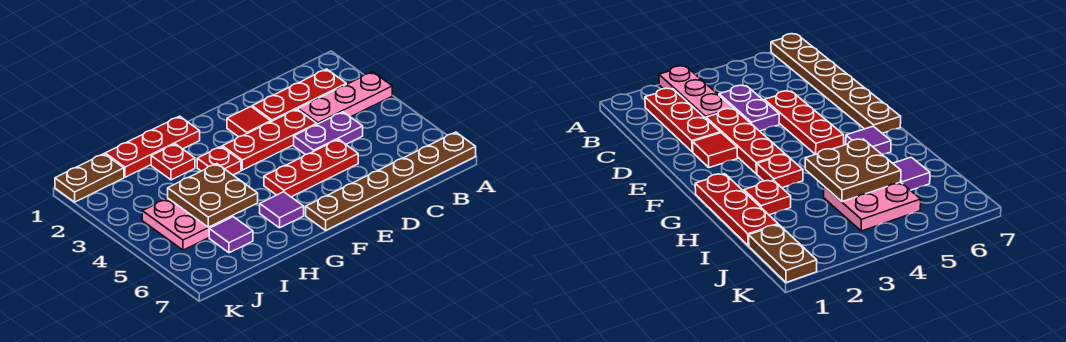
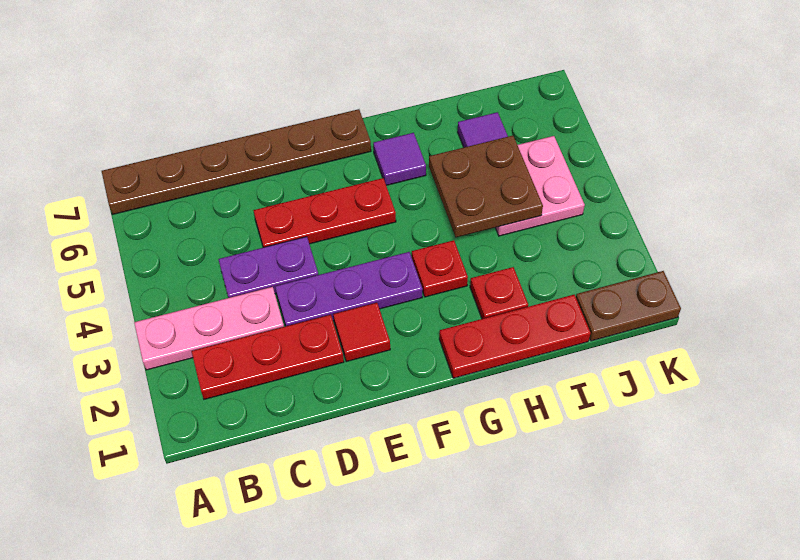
red plate D3:F3 level 1 -> purple plate D3:F3 level 1

